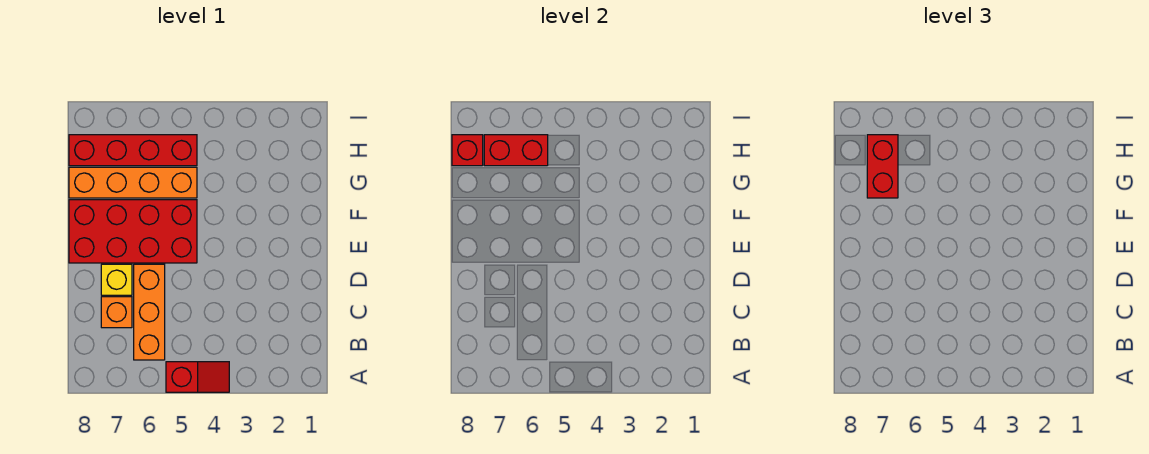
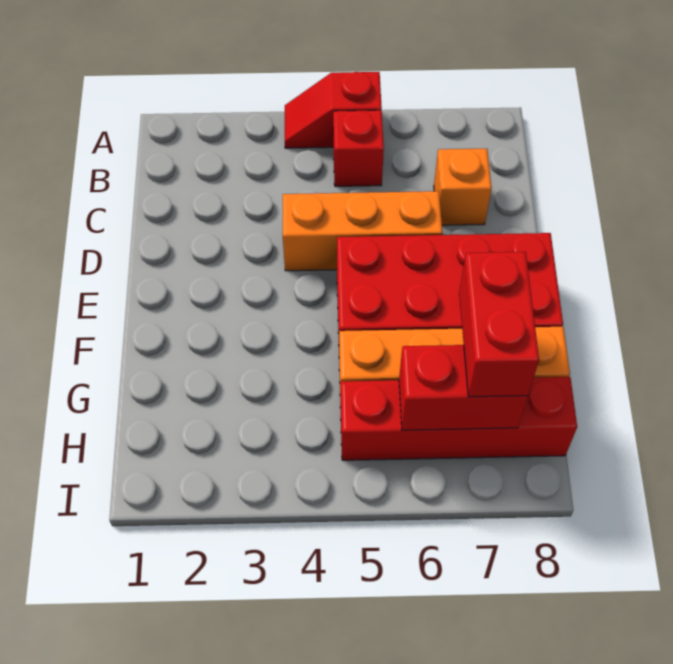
orange brick B6:D6 level 1 -> orange brick D4:D6 level 1
yellow brick D7 level 1 -> none
red brick H8 level 2 -> red brick B5 level 1

